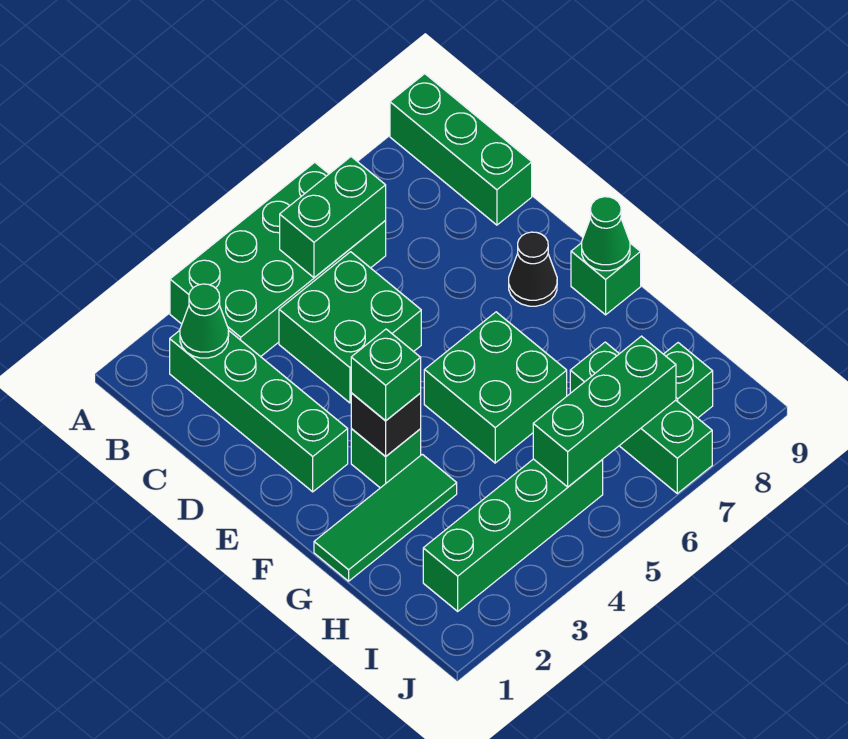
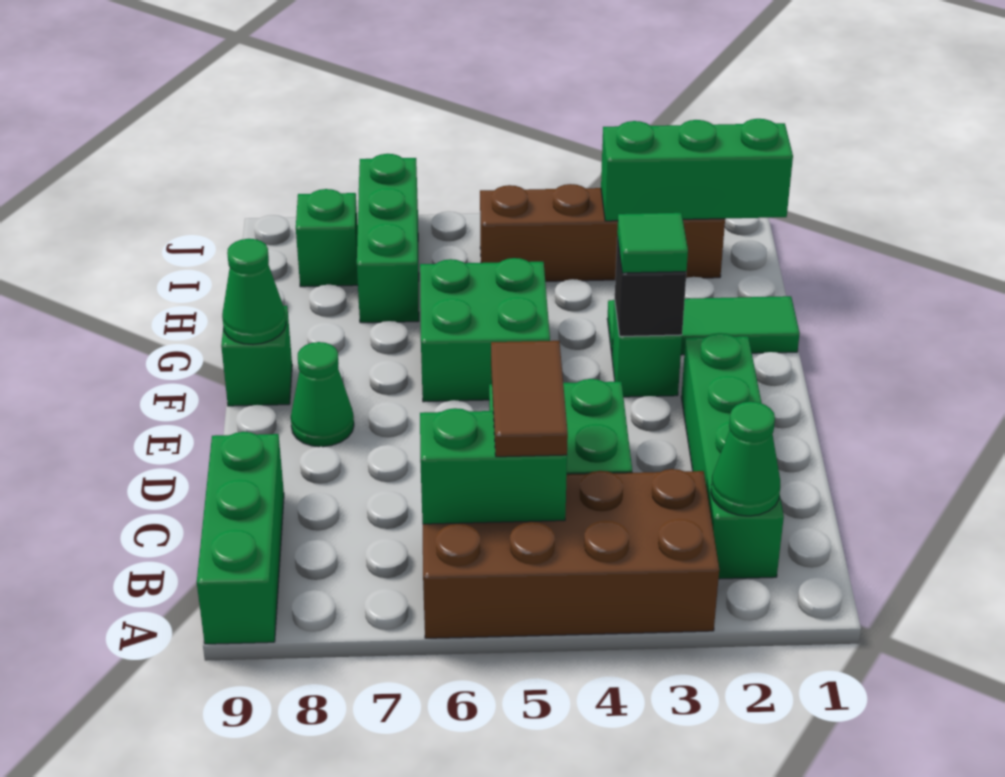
green brick A3:B6 level 1 -> brown brick A3:B6 level 1
none -> brown tile B5:C5 level 3
black cone E8 level 1 -> green cone E8 level 1
green brick F3 level 3 -> green tile F3 level 3
green brick I2:I5 level 1 -> brown brick I2:I5 level 1
green brick I5:I7 level 2 -> green brick I1:I3 level 2

